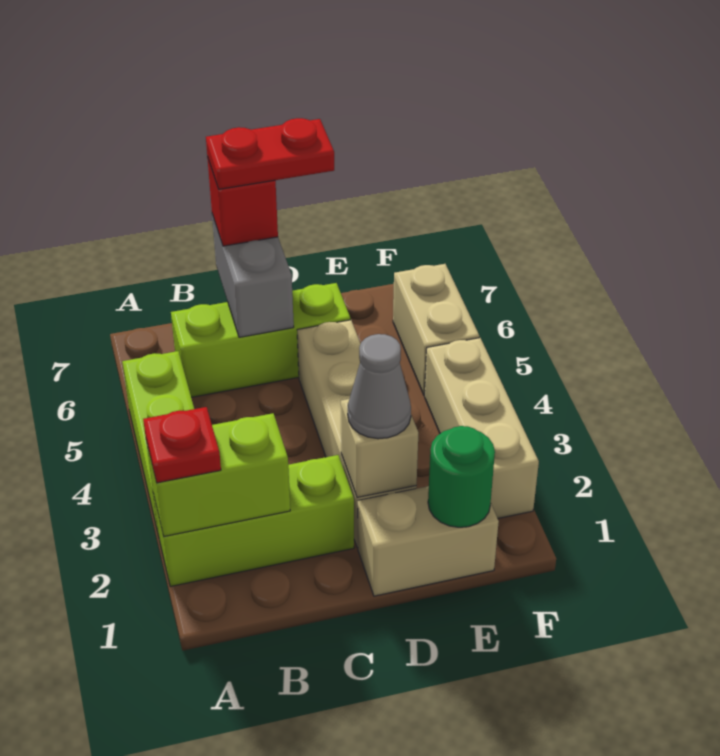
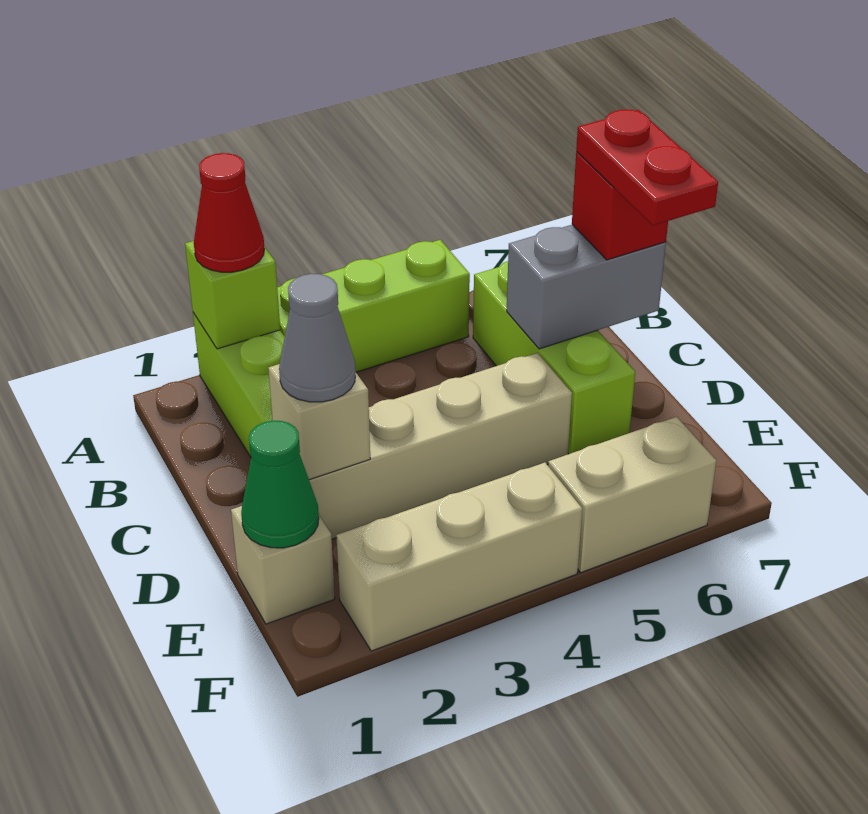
lime brick A2:B2 level 2 -> lime brick A2 level 2
red plate A2 level 3 -> red cone A2 level 3
tan brick D1:E1 level 1 -> tan brick E1 level 1
green round brick E1 level 2 -> green cone E1 level 2

